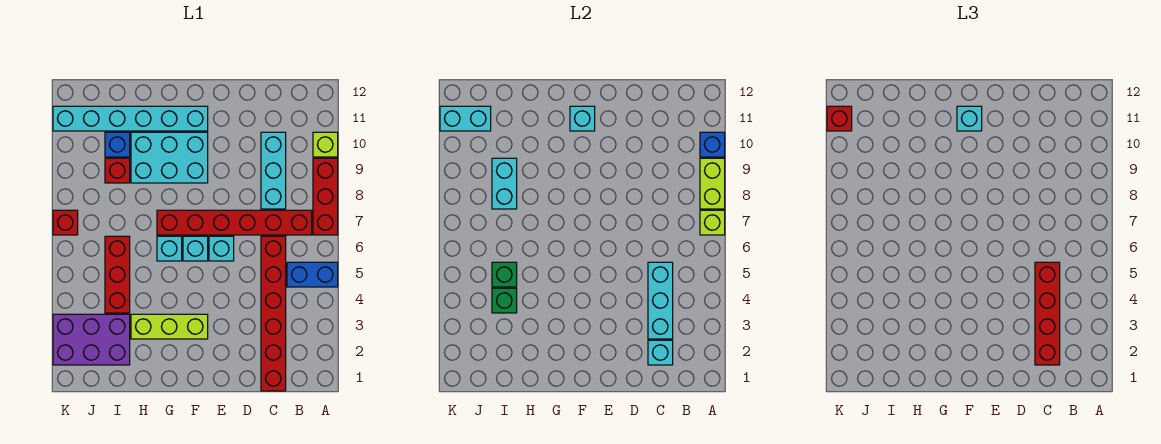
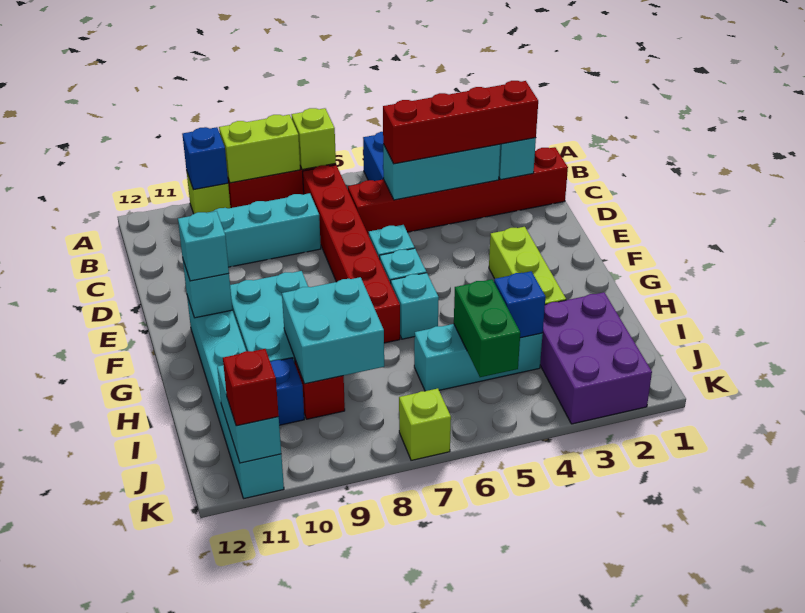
red brick I4:I6 level 1 -> cyan brick I4:I6 level 1
green brick I4 level 2 -> blue brick I4 level 2
green brick I5 level 2 -> green brick I5:J5 level 2
cyan brick I8:I9 level 2 -> cyan brick H8:I9 level 2
red brick K7 level 1 -> lime brick K7 level 1

